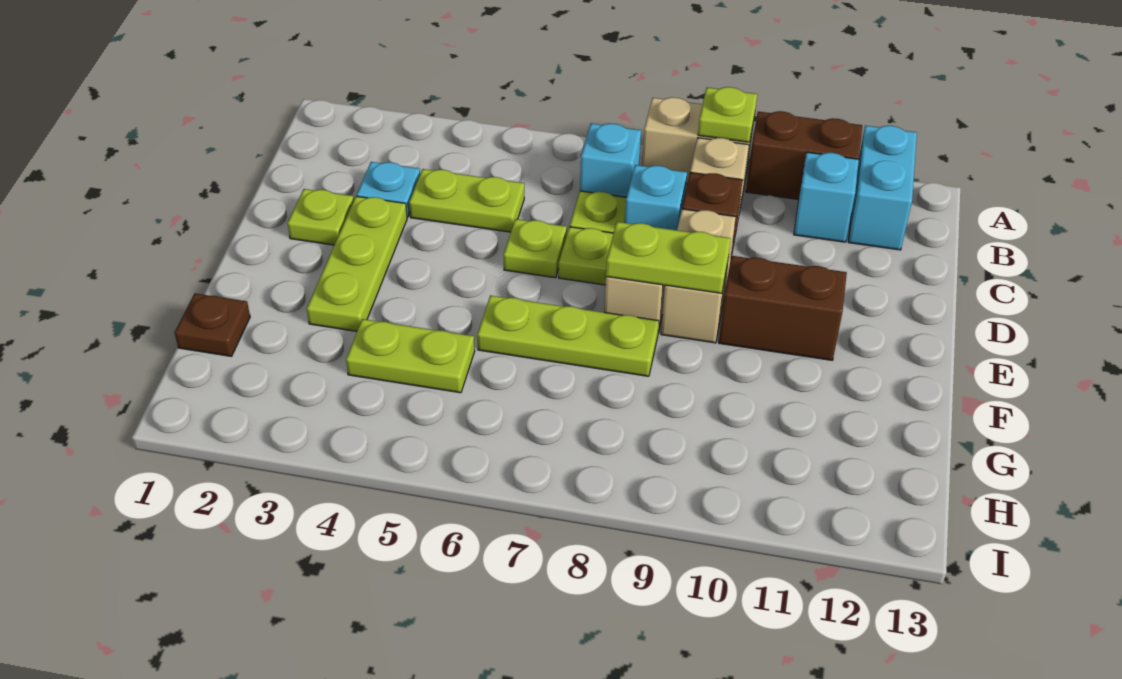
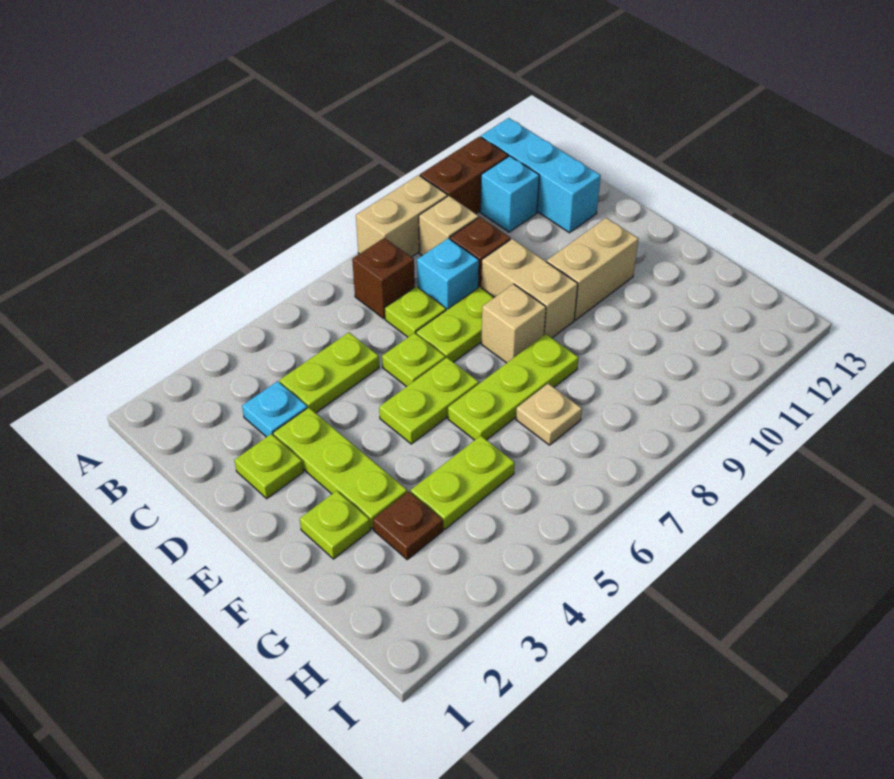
lime plate A9 level 2 -> lime plate F2 level 1
cyan brick A12:B12 level 1 -> cyan brick A12:C12 level 1
cyan brick B7 level 1 -> brown brick B7 level 1
lime plate E8:E9 level 2 -> lime plate E5:E6 level 1
brown brick E10:E11 level 1 -> tan brick E10:E11 level 1
brown plate G1 level 1 -> brown plate G3 level 1
none -> tan plate G7 level 1

